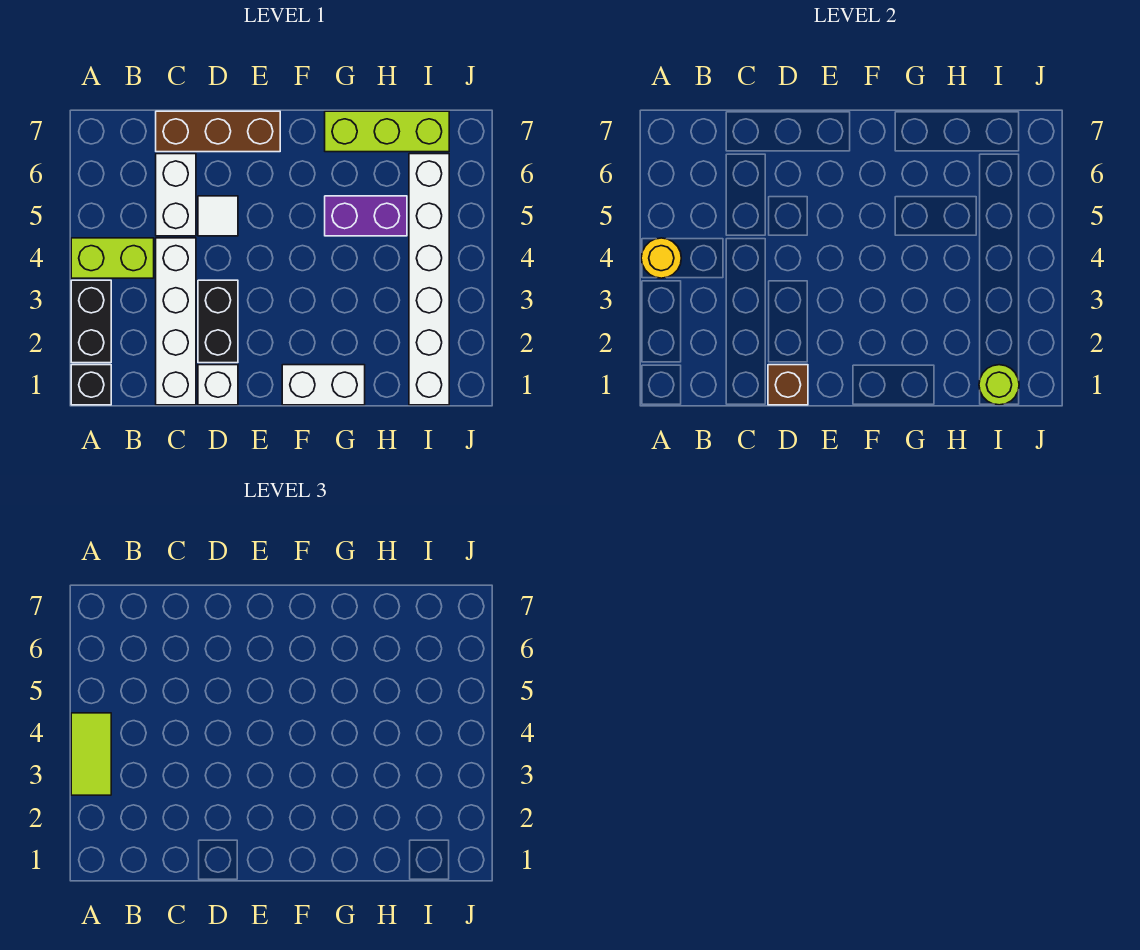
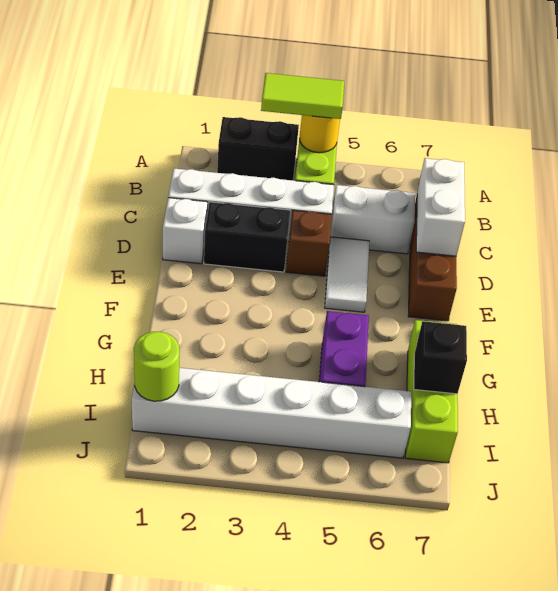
black brick A1 level 1 -> black brick H7 level 2
brown brick D1 level 2 -> brown brick D4 level 1
white tile D5 level 1 -> white tile D5:E5 level 1
white brick F1:G1 level 1 -> white brick C7:D7 level 2

